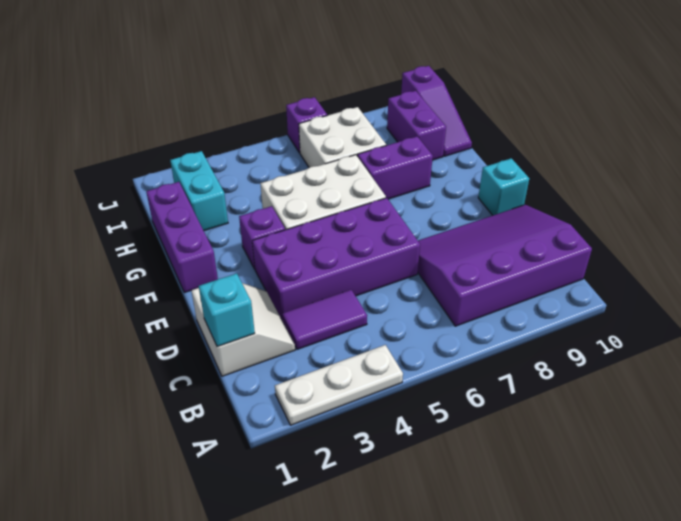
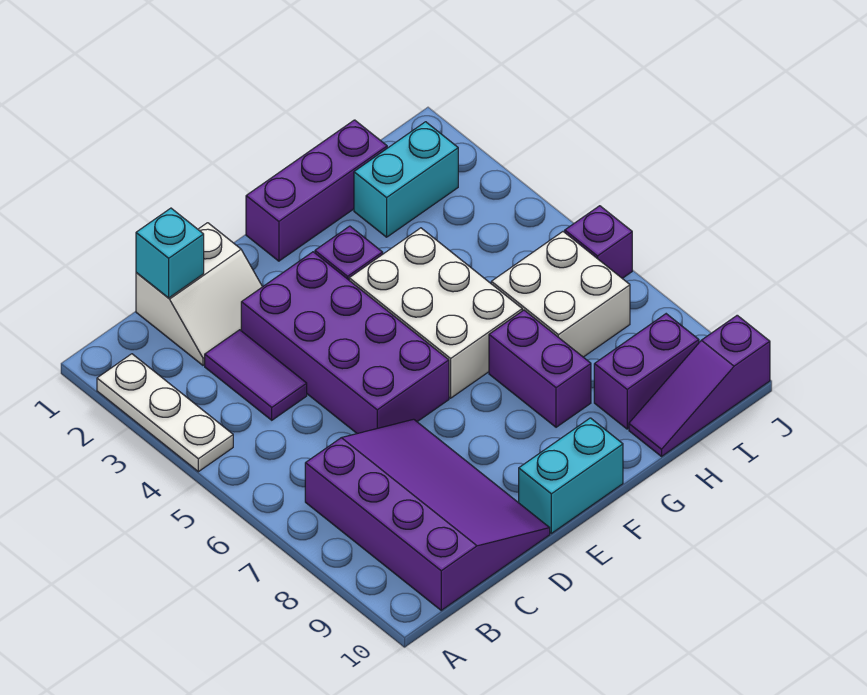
cyan brick E10 level 1 -> cyan brick E10:F10 level 1

